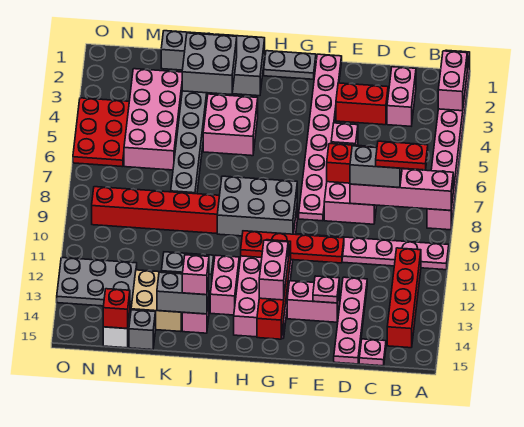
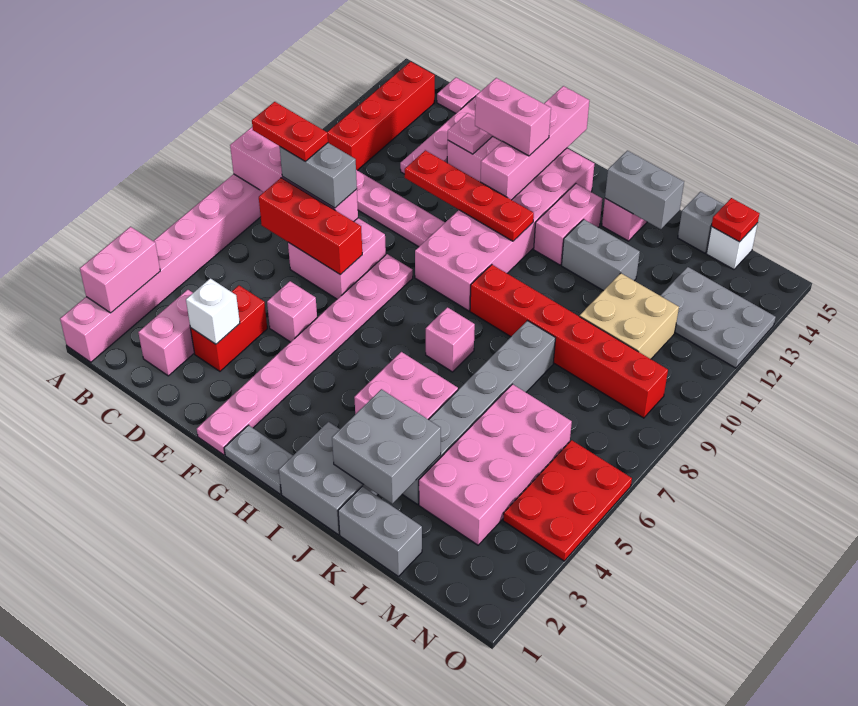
red brick D3:E3 level 1 -> red brick D3:D4 level 1
none -> white brick D3 level 2
grey brick G9:I10 level 2 -> none
red brick G12:G15 level 2 -> pink brick G12:G15 level 2
pink brick G13:G14 level 3 -> pink brick F13:G13 level 3
pink brick J14 level 3 -> pink brick I7 level 1
tan brick K13:L14 level 1 -> tan brick L10:M11 level 1
red brick M15 level 2 -> red plate M15 level 2

